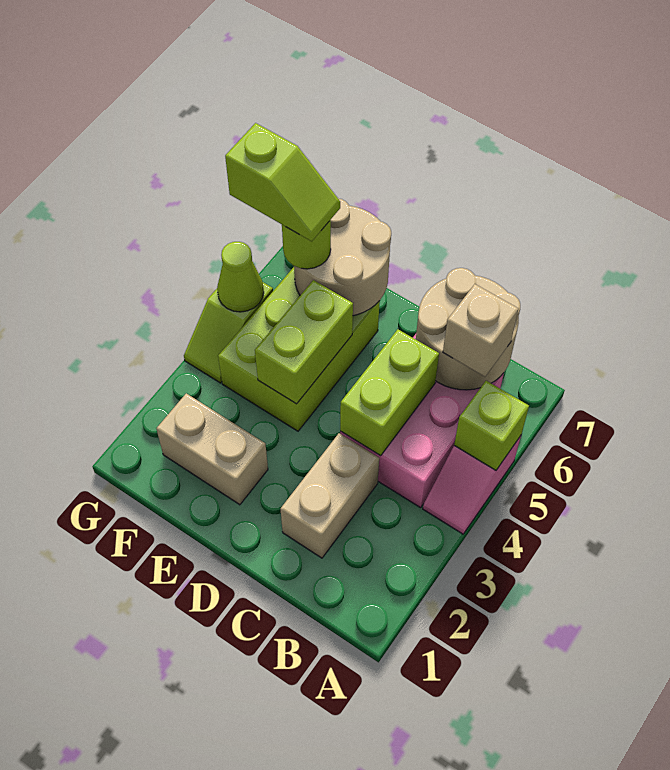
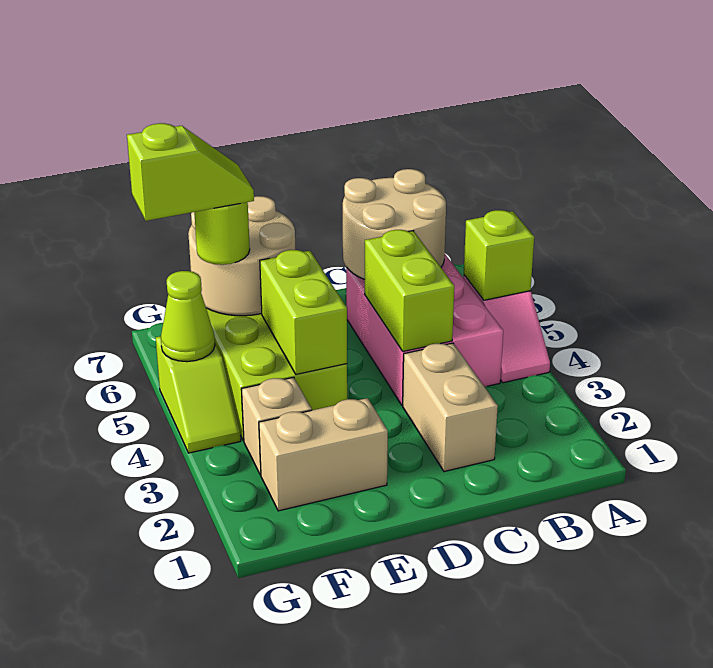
tan brick B6 level 3 -> tan brick F3 level 1

